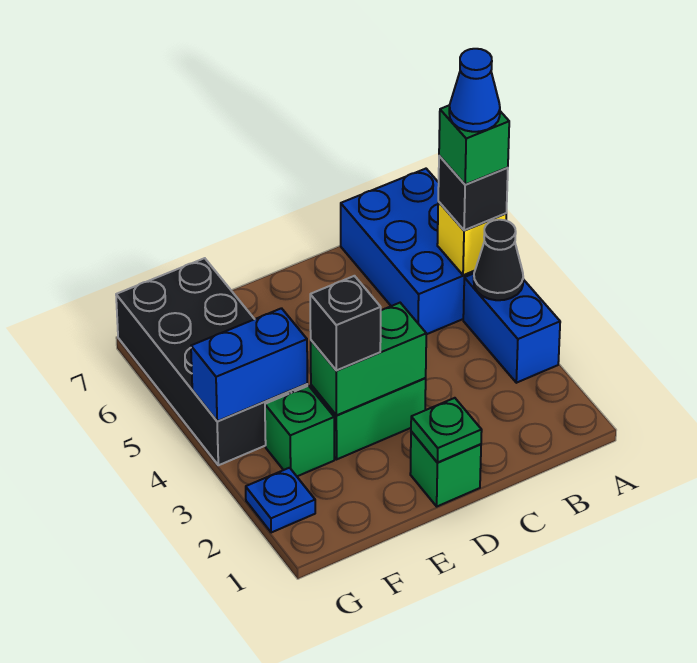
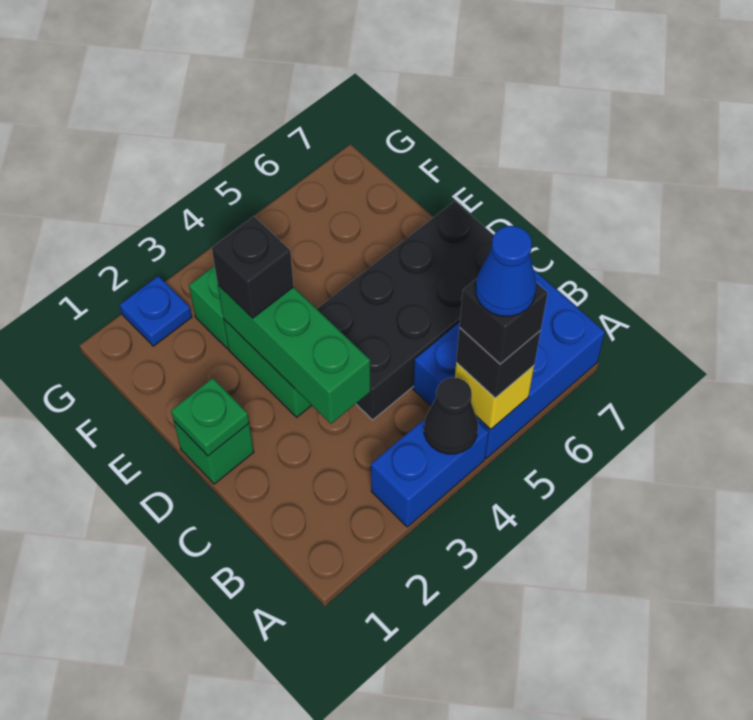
green brick A5 level 4 -> black brick A5 level 4
green brick D3:E3 level 2 -> green brick C3:E3 level 2
black brick F4:G7 level 1 -> black brick C4:D7 level 1
blue brick F4:G4 level 2 -> none

